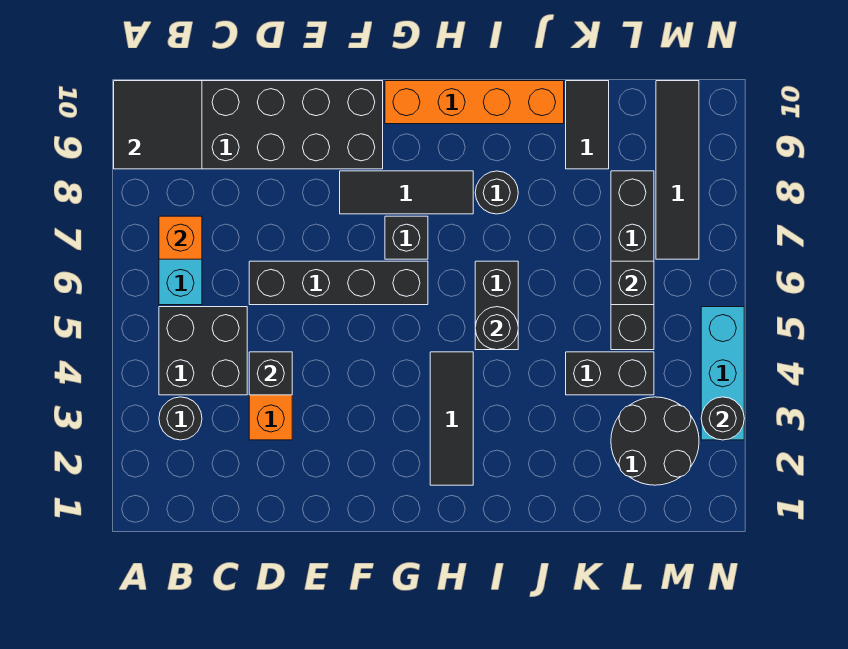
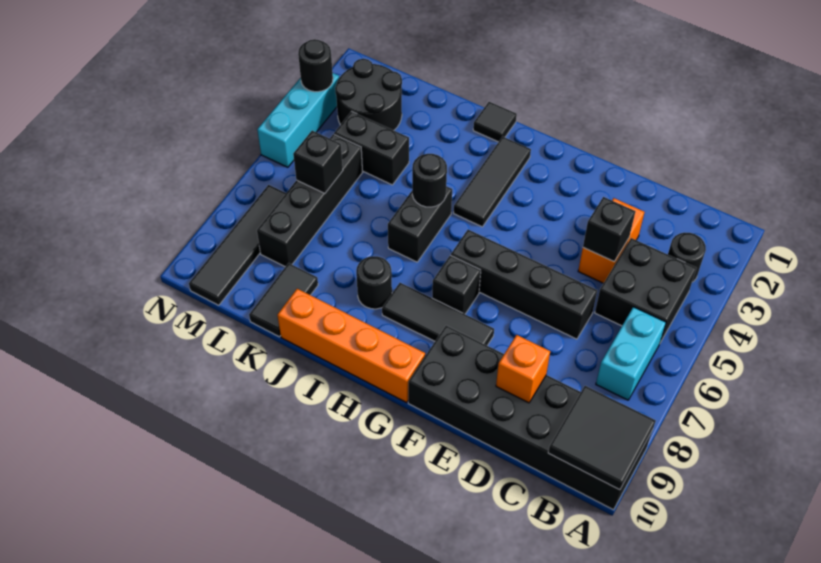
orange brick B7 level 2 -> orange brick D9 level 2
none -> black tile I1 level 1

